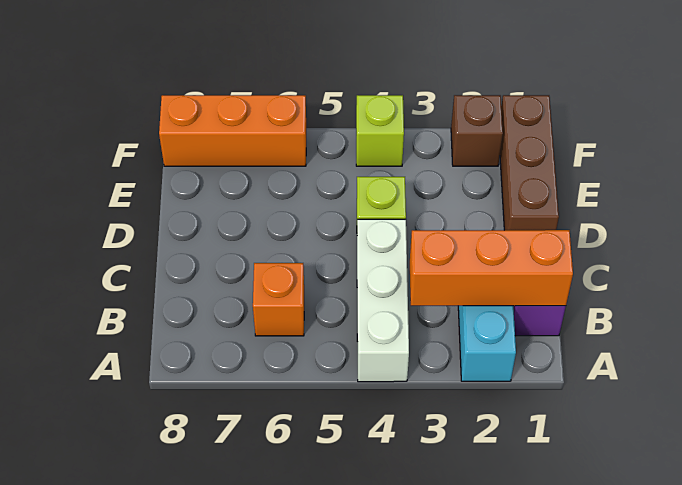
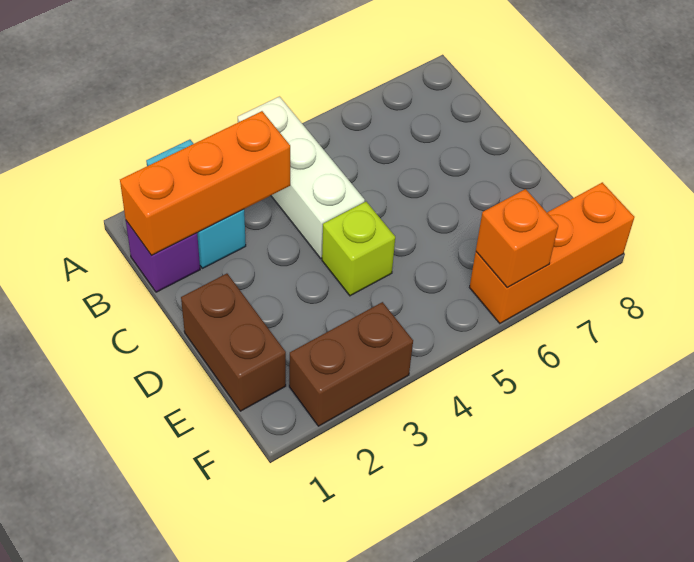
orange brick B6 level 1 -> orange brick F6 level 2
brown brick D1:F1 level 1 -> brown brick D1:E1 level 1
brown brick F2 level 1 -> brown brick F2:F3 level 1
lime brick F4 level 1 -> none

